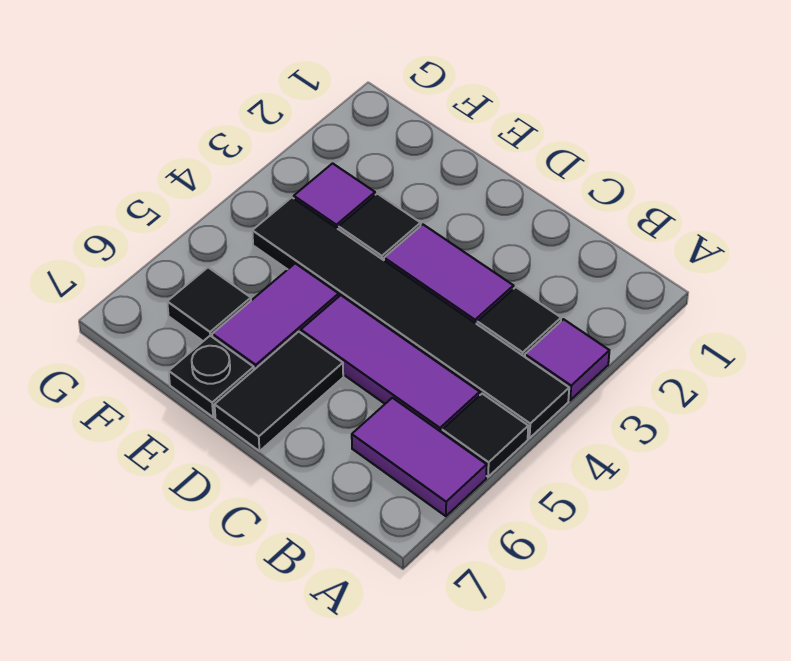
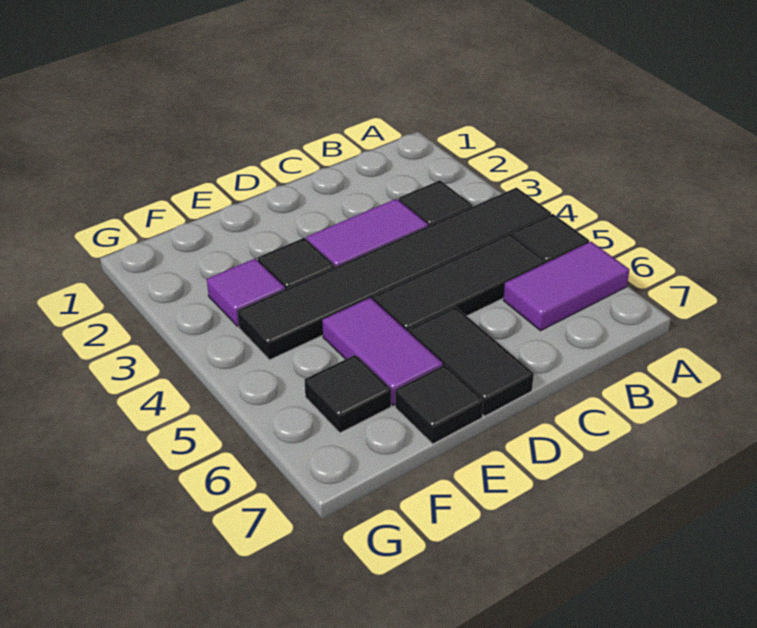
purple tile A3 level 1 -> none
purple tile B5:D5 level 1 -> black tile B5:D5 level 1
black plate E7 level 1 -> black tile E7 level 1

